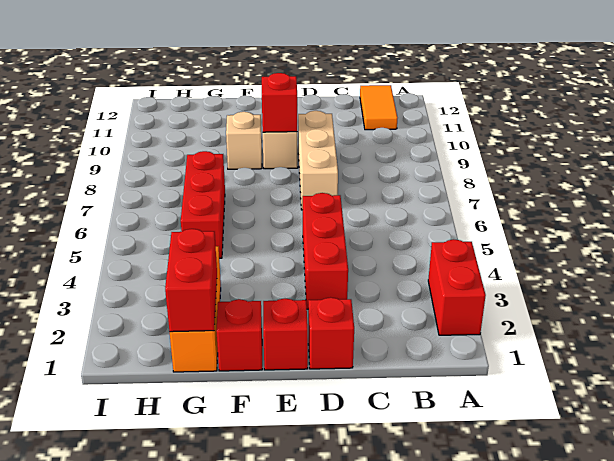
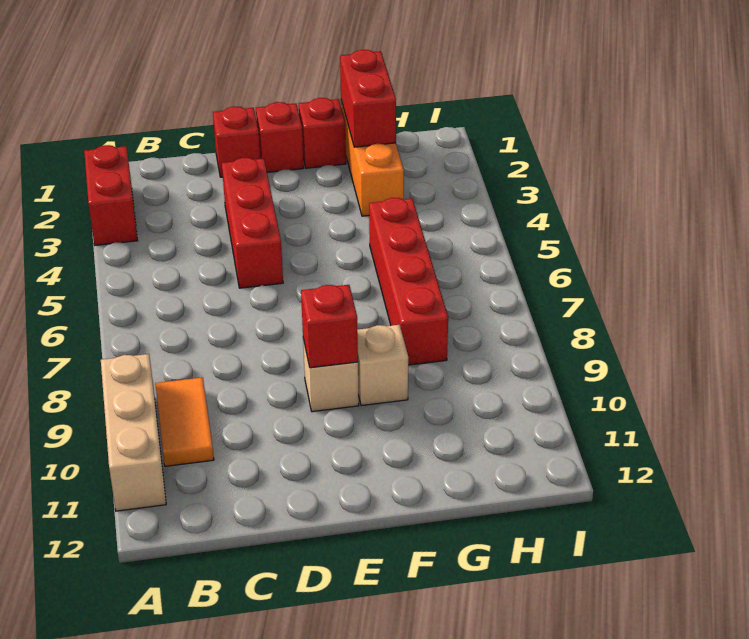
orange tile B11:B12 level 1 -> orange tile B9:B10 level 1
tan brick D7:D9 level 1 -> tan brick A9:A11 level 1
red brick G5:G7 level 1 -> red brick G5:G8 level 1

